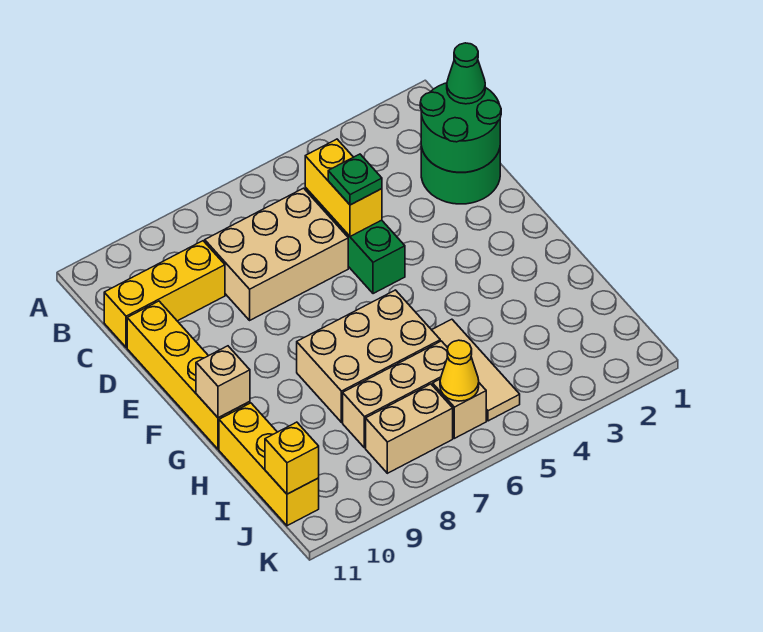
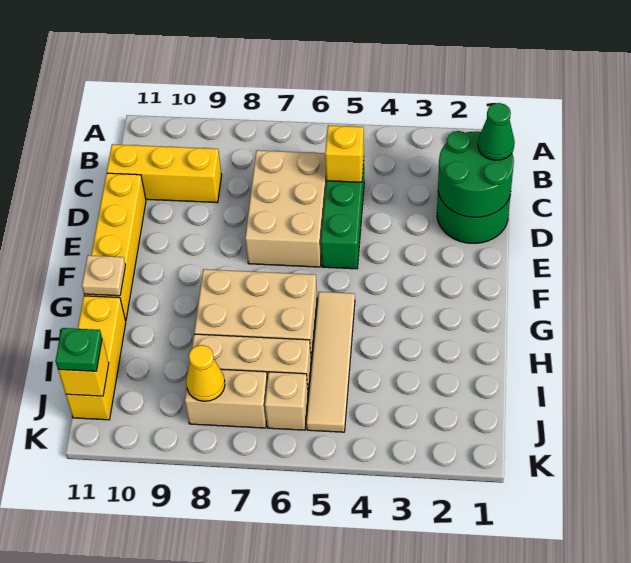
yellow brick C5:D5 level 2 -> yellow brick C5 level 2
tan brick C6:D8 level 1 -> tan brick C6:E7 level 1
green plate D5 level 3 -> green plate J11 level 3
tan brick G11 level 2 -> tan plate G11 level 2
tan tile H5:J5 level 1 -> tan tile G5:J5 level 1
yellow cone J6 level 2 -> yellow cone J8 level 2

